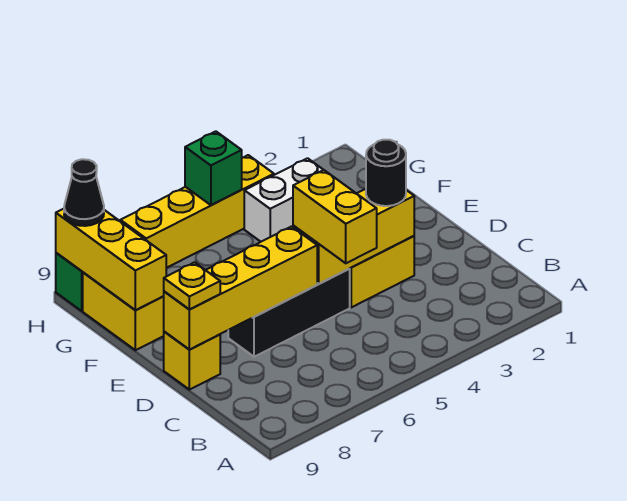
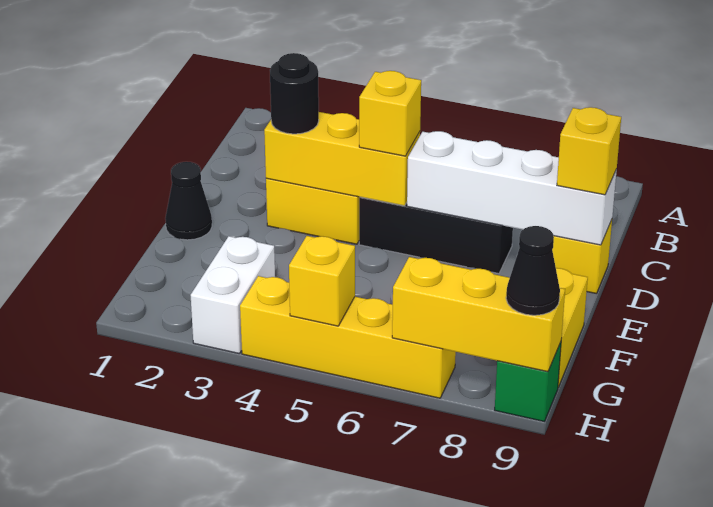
yellow brick C5:D5 level 3 -> yellow brick D5 level 3
yellow brick D6:D9 level 2 -> white brick D6:D9 level 2
yellow plate D9 level 3 -> yellow brick D9 level 3
none -> black cone E1 level 1
yellow brick F9:H9 level 2 -> yellow brick H7:H9 level 2
white brick G3:G4 level 1 -> white brick G3:H3 level 1
green brick H5 level 2 -> yellow brick H5 level 2

